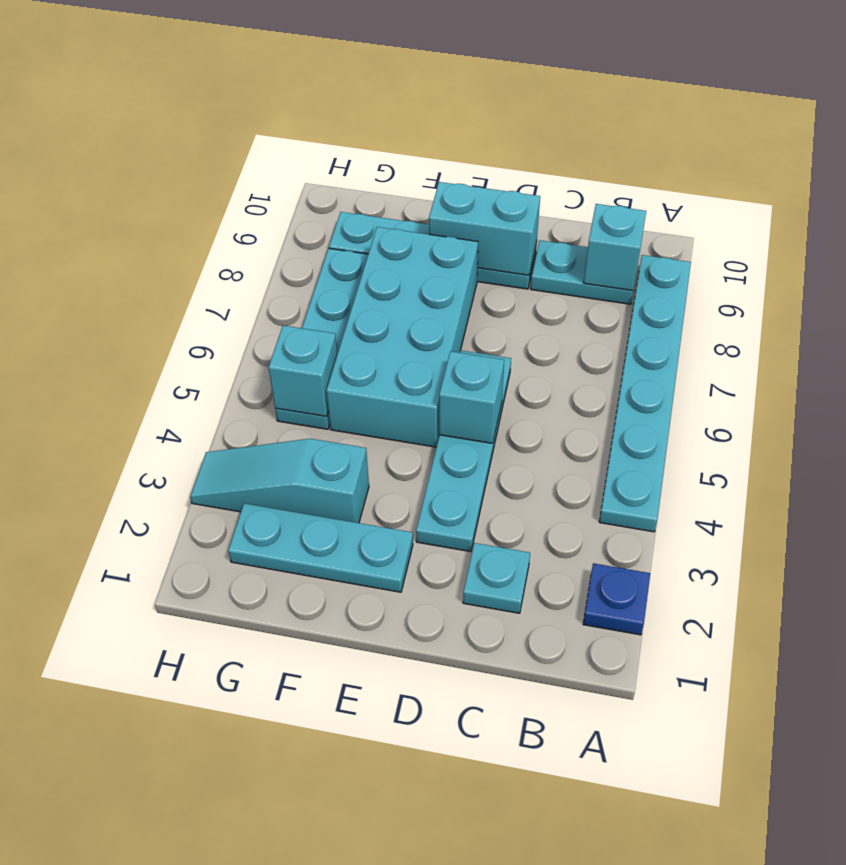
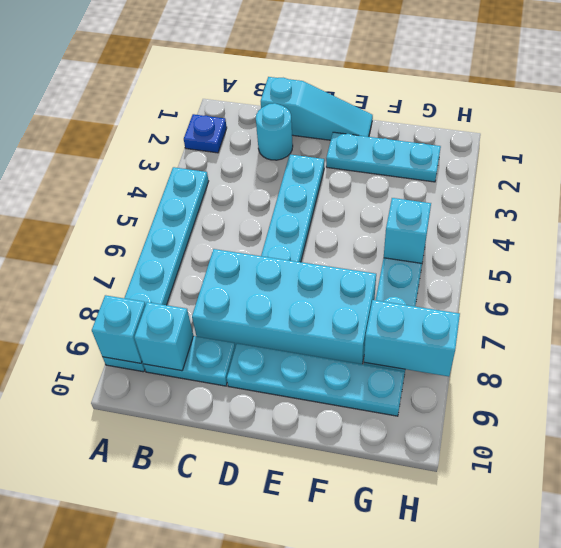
cyan plate C2 level 1 -> cyan round brick C2 level 1
cyan brick D5 level 2 -> cyan brick A9 level 2
cyan brick D9:E9 level 2 -> cyan brick G8:H8 level 2
cyan brick E5:F8 level 1 -> cyan brick C7:F8 level 1
cyan slope F3:H3 level 1 top F -> cyan slope C1:E1 level 1 top C

